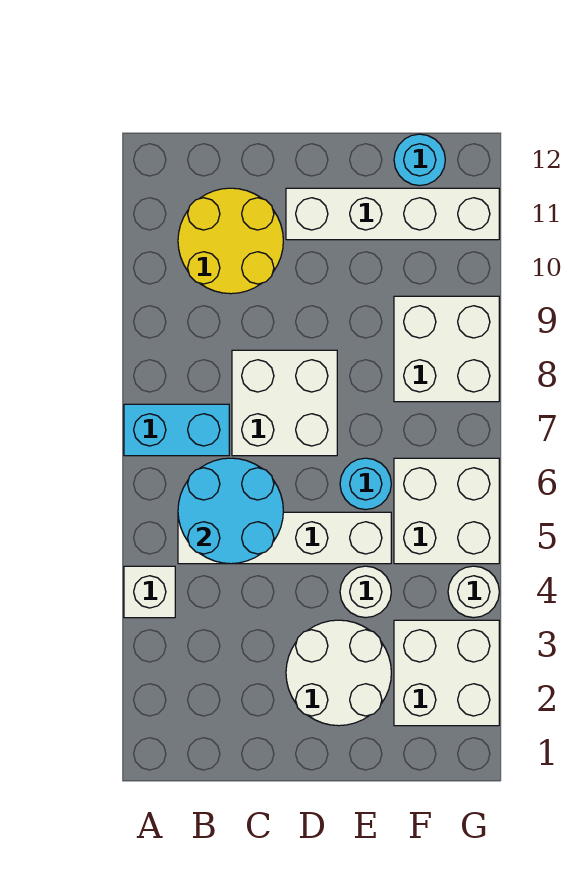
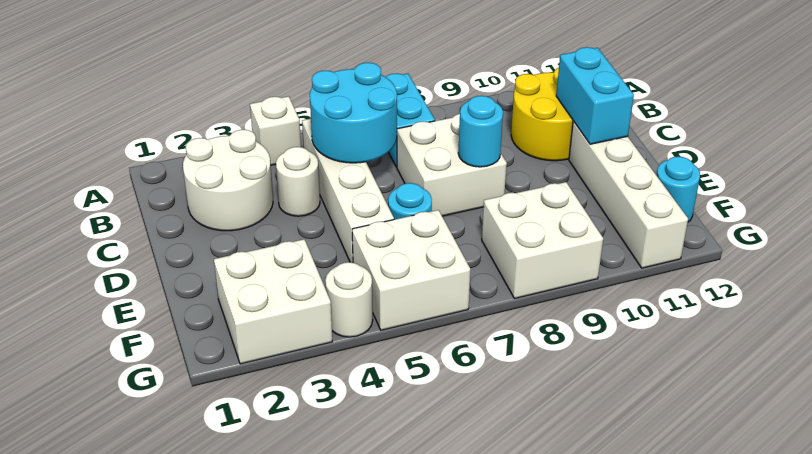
none -> cyan brick C11:D11 level 2
white round brick D2:E3 level 1 -> white round brick B2:C3 level 1
none -> cyan round brick D8 level 2
white round brick E4 level 1 -> white round brick C4 level 1

